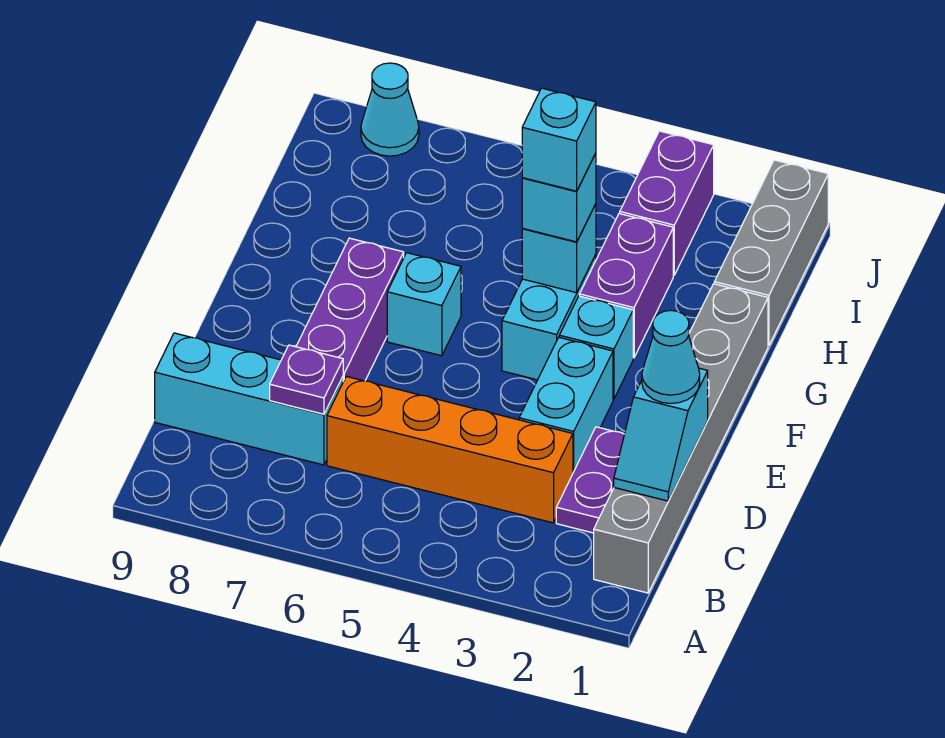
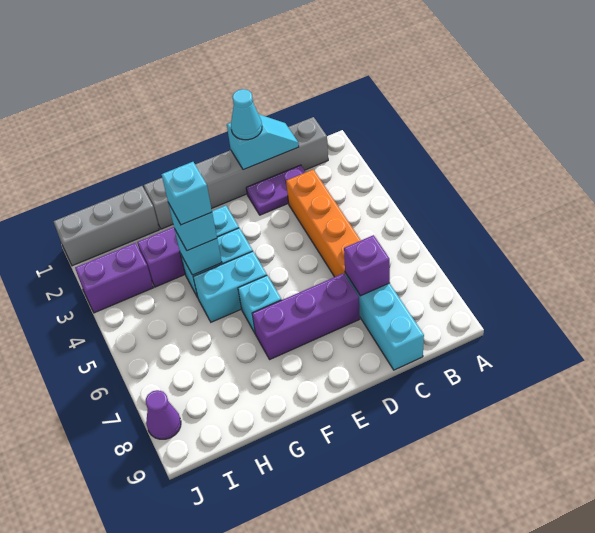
purple plate C7 level 2 -> purple brick C7 level 2
cyan brick D3:E3 level 1 -> cyan brick F5:G5 level 1
cyan cone J8 level 1 -> purple cone J8 level 1

